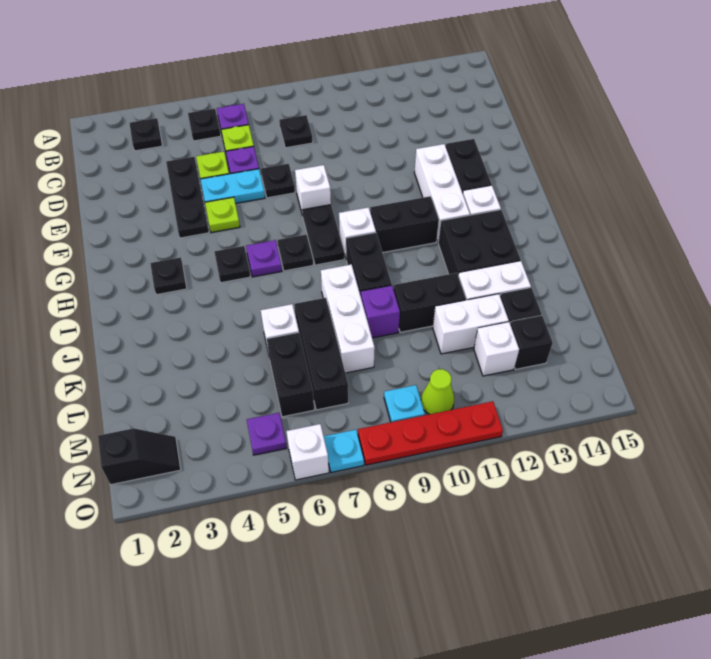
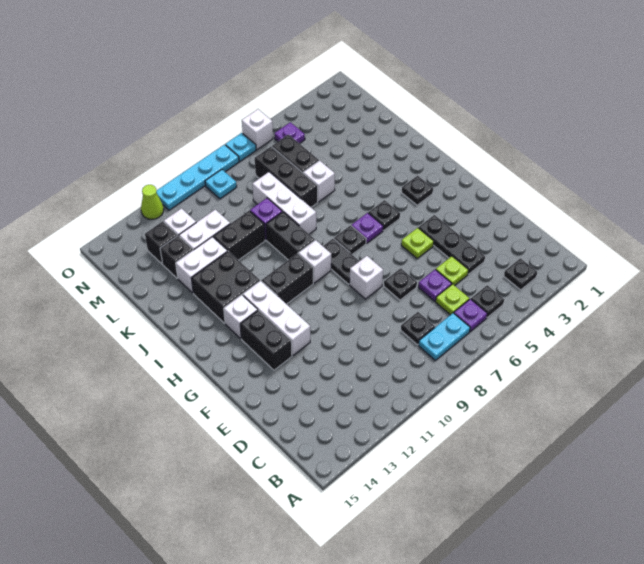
cyan plate E5:E6 level 1 -> cyan plate B7:B8 level 1
black slope N1:N2 level 1 top 1 -> none
lime cone N10 level 1 -> lime cone O12 level 1
red plate O8:O11 level 1 -> cyan plate O8:O11 level 1

